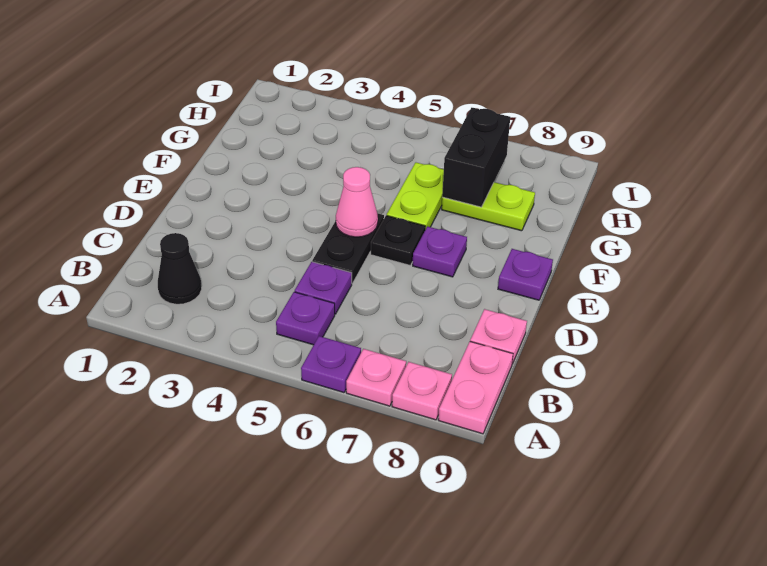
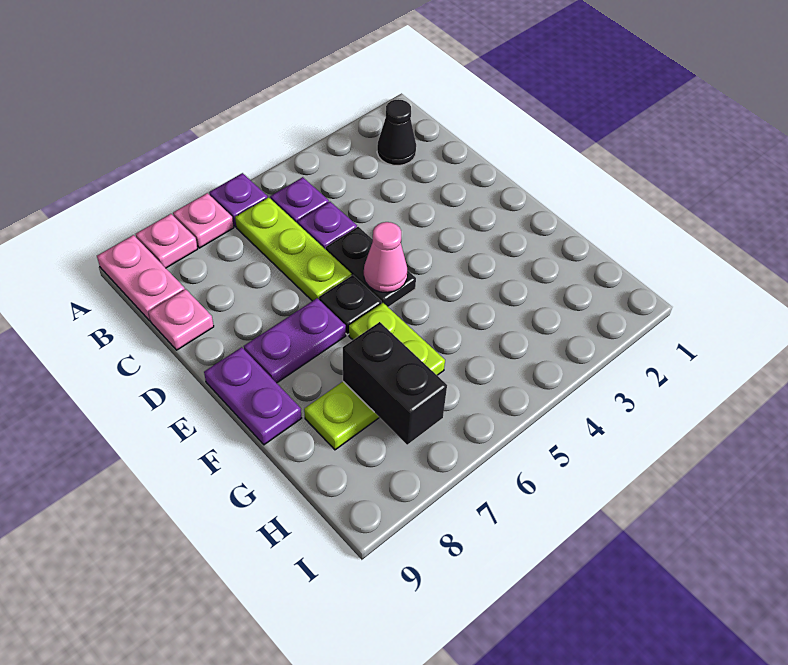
none -> lime plate B6:D6 level 1
purple plate E7 level 1 -> purple plate E7:E8 level 1
purple plate E9 level 1 -> purple plate E9:F9 level 1

